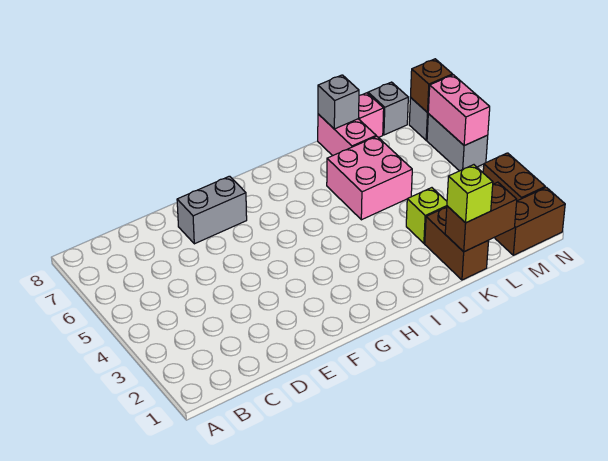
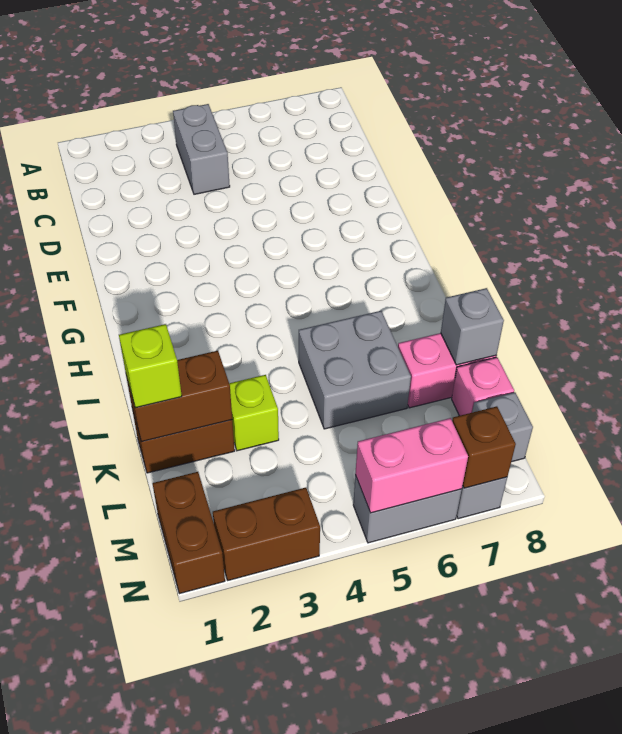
grey brick E7:F7 level 1 -> grey brick B4:C4 level 1
pink brick J5:K6 level 1 -> grey brick J5:K6 level 1
brown brick K1:L1 level 2 -> brown brick K1:K2 level 2

